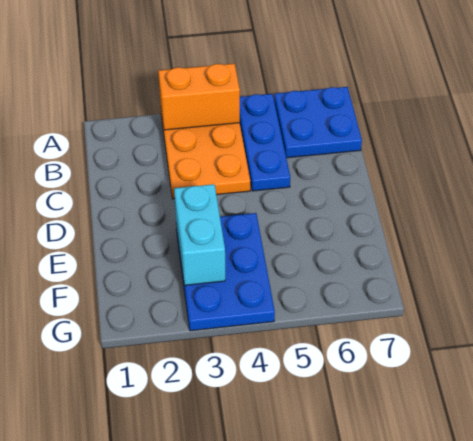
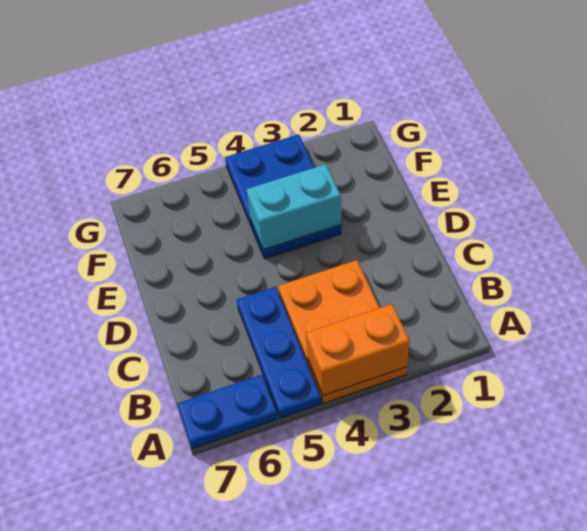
blue plate A6:B7 level 1 -> blue plate A6:A7 level 1
cyan brick E3:F3 level 2 -> cyan brick E3:E4 level 2

